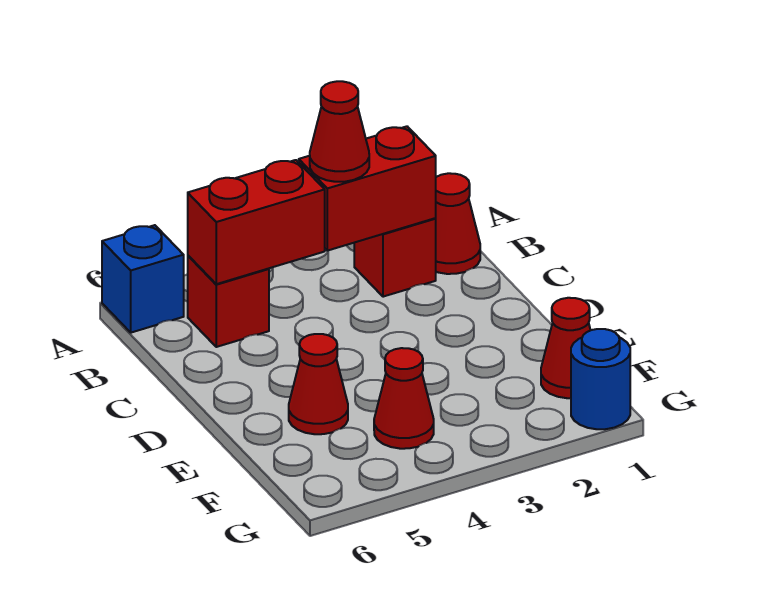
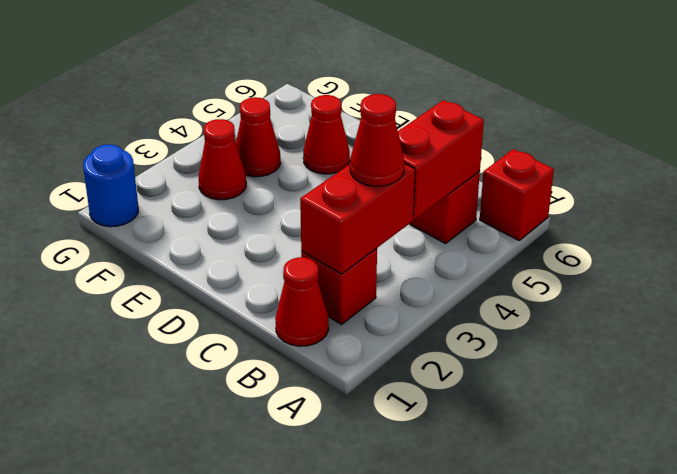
blue brick A6 level 1 -> red brick A6 level 1
red cone F1 level 1 -> red cone F3 level 1

